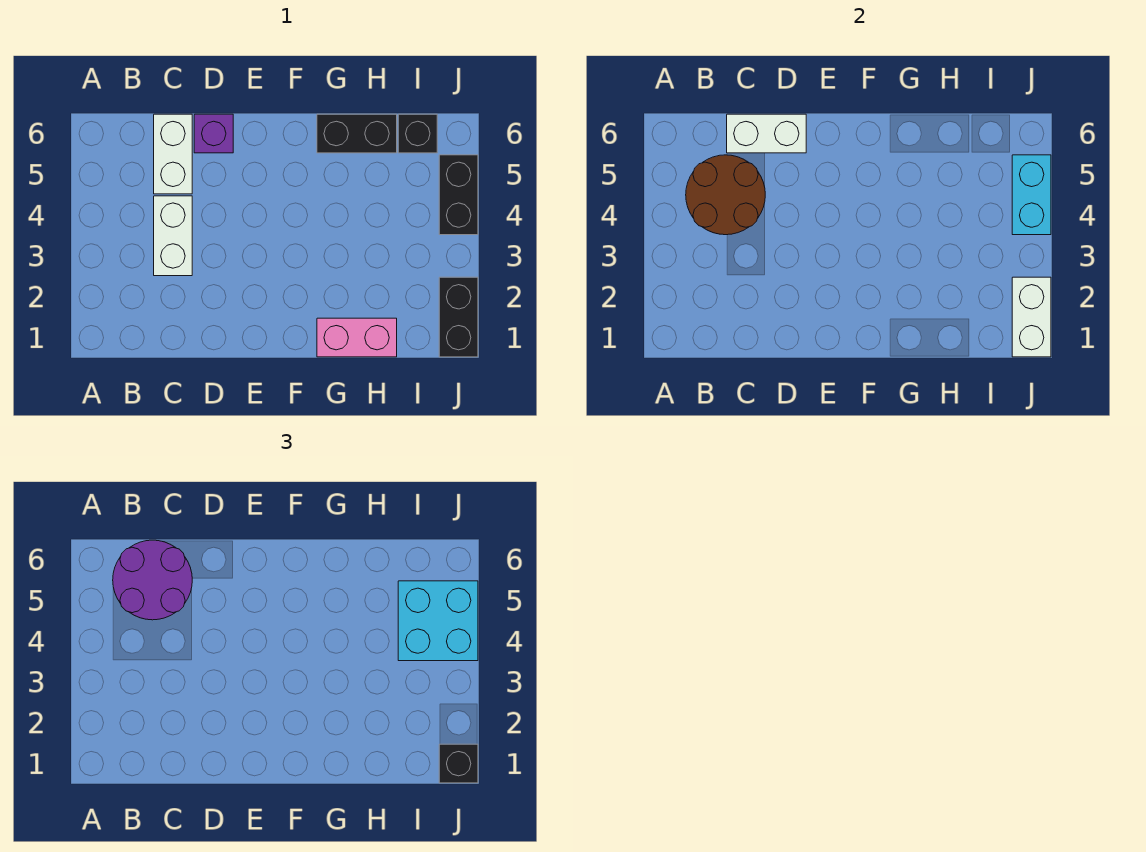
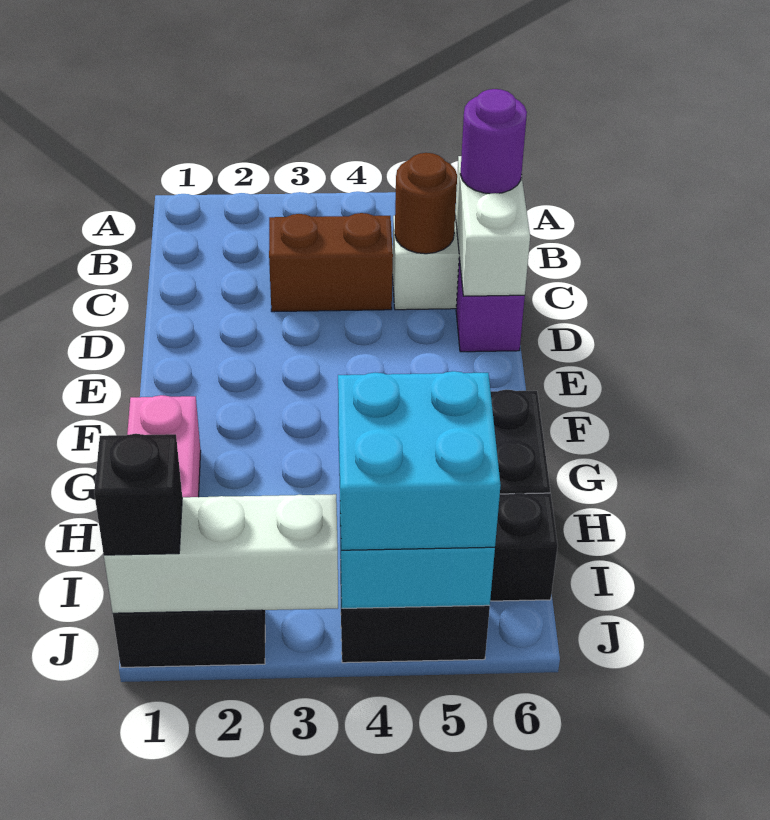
brown round brick B4:C5 level 2 -> brown round brick C5 level 2
purple round brick B5:C6 level 3 -> purple round brick C6 level 3
white brick C3:C4 level 1 -> brown brick C3:C4 level 1
white brick J1:J2 level 2 -> white brick J1:J3 level 2

